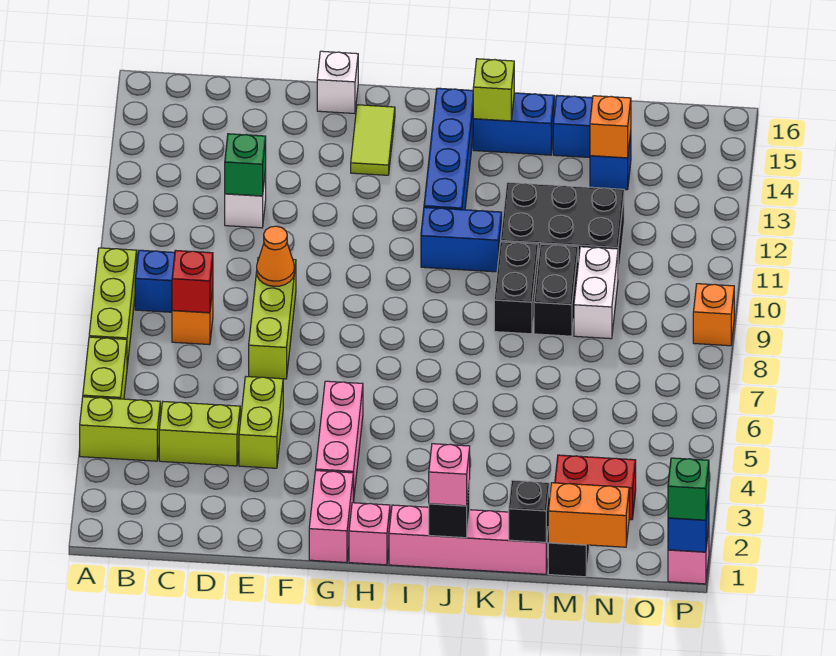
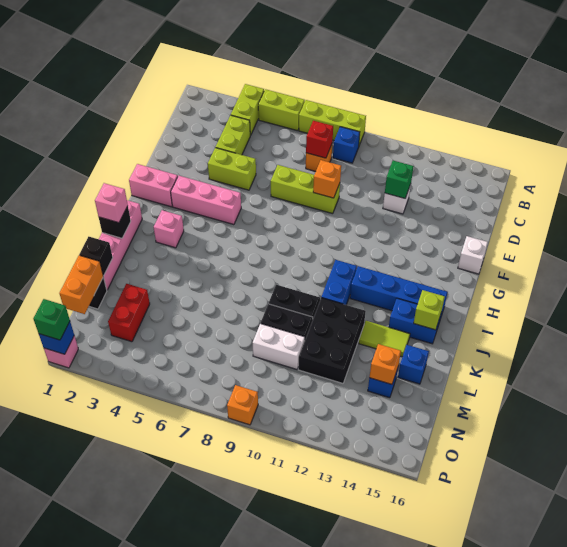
orange cone E9 level 2 -> orange brick E9 level 2
lime tile G14:G15 level 1 -> lime tile K13:K14 level 1
pink brick H1 level 1 -> pink brick I3 level 1
blue brick J15:K15 level 1 -> blue brick J14:J15 level 1

